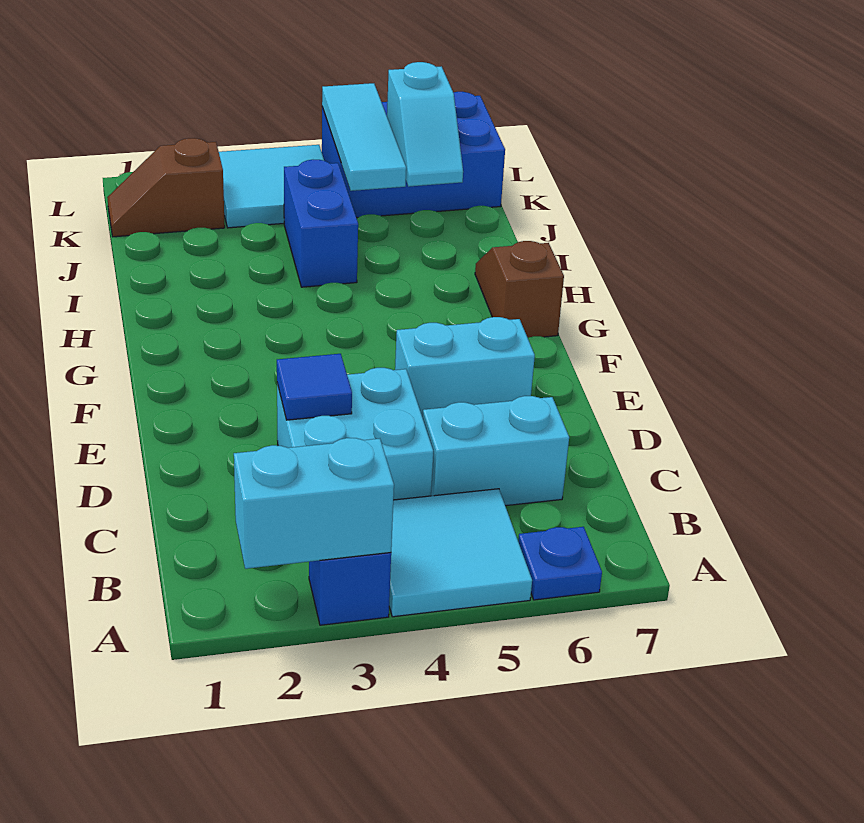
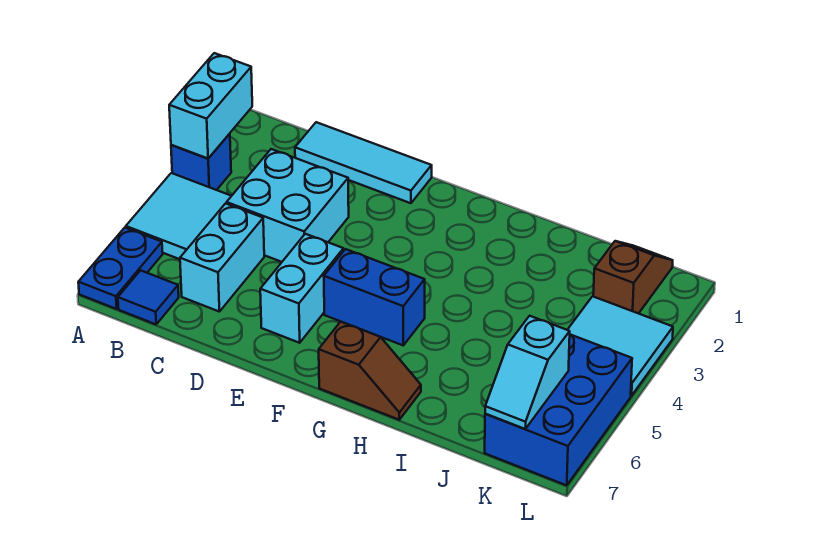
blue plate A6 level 1 -> blue plate A6:A7 level 1
blue tile D3 level 2 -> blue tile B7 level 1
blue brick I4:J4 level 1 -> blue brick F5:G5 level 1
cyan tile J5:L5 level 2 -> cyan tile C1:E1 level 1
cyan slope J6:K6 level 2 top K -> cyan slope K6:K7 level 2 top 6

